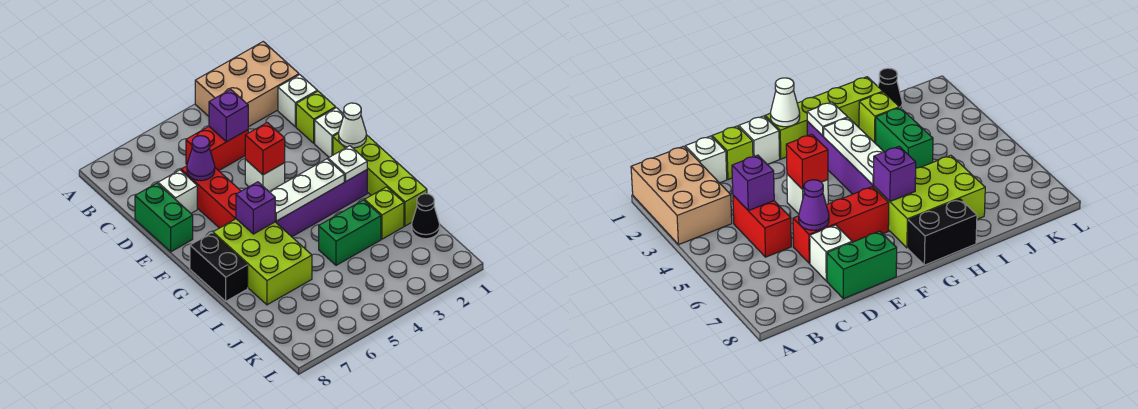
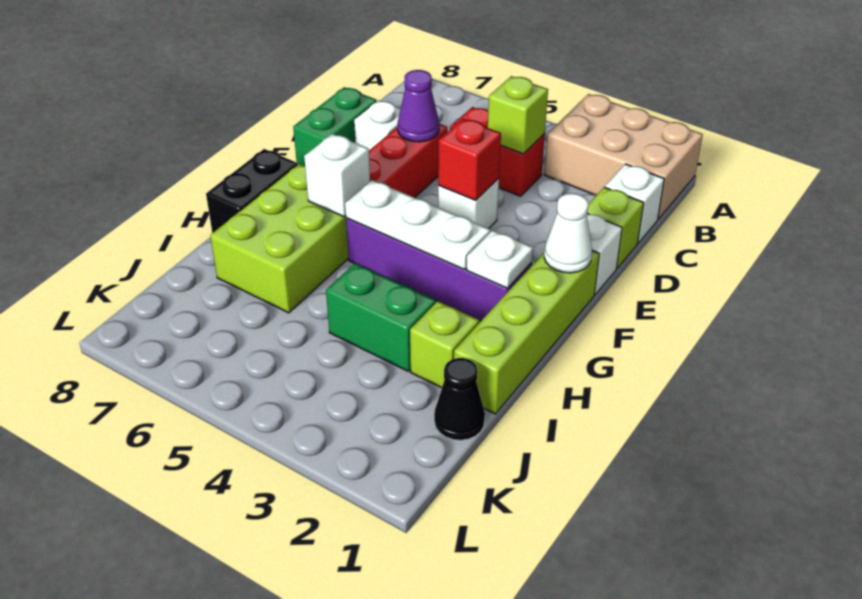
purple brick C4 level 2 -> lime brick C4 level 2
purple brick G6 level 2 -> white brick G6 level 2

